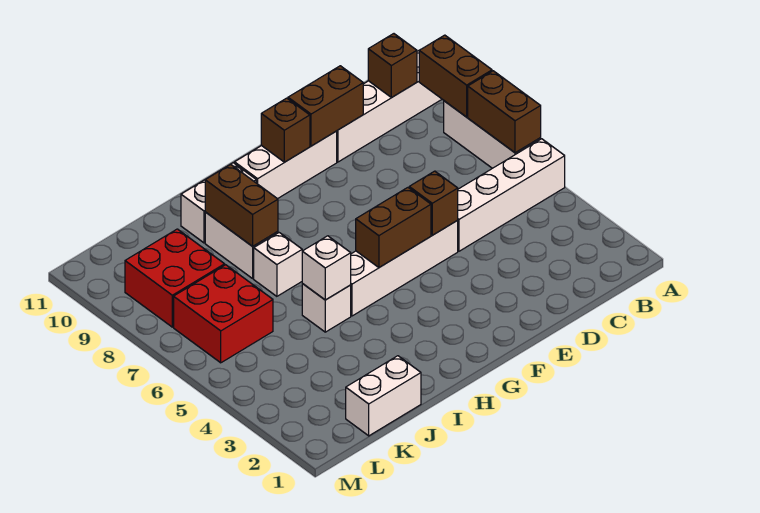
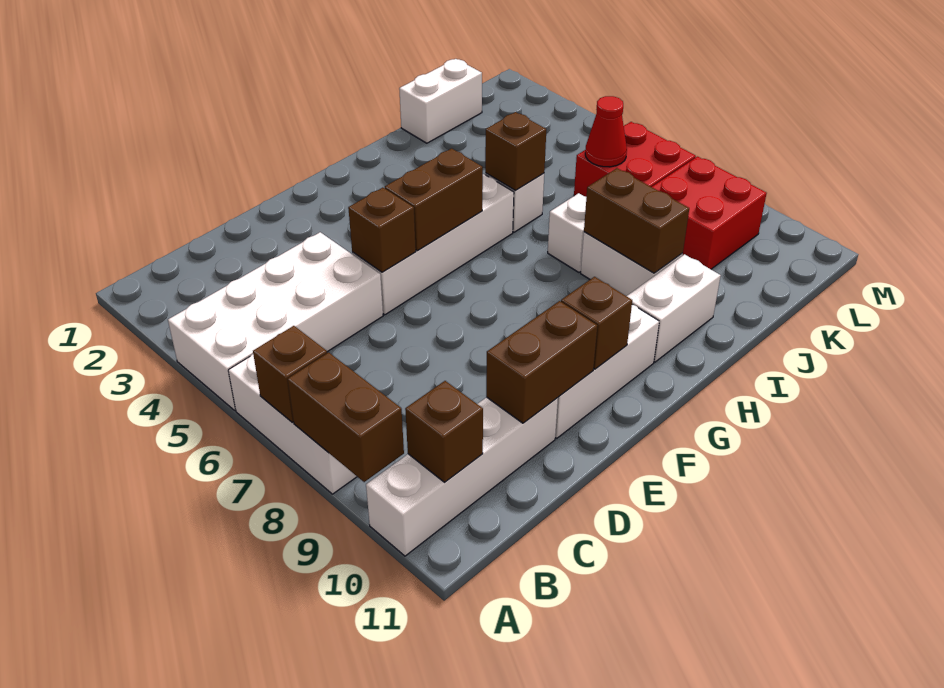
white brick A5:D5 level 1 -> white brick A4:D5 level 1
brown brick A6:A7 level 2 -> brown brick A7 level 2
white brick I5 level 2 -> brown brick I5 level 2
none -> red cone K6 level 2

